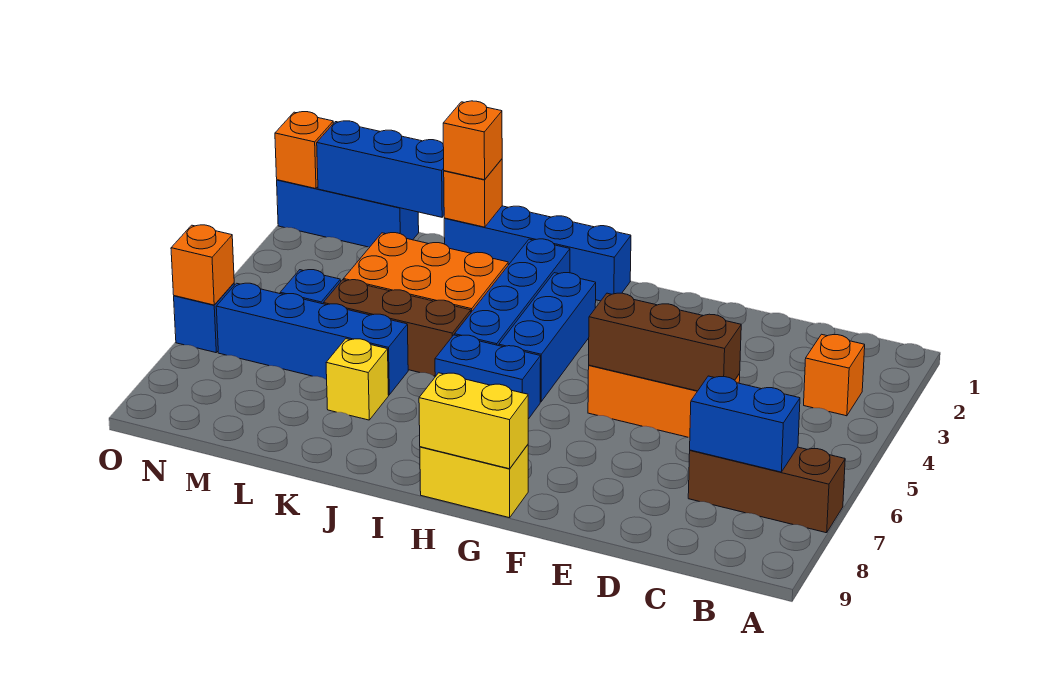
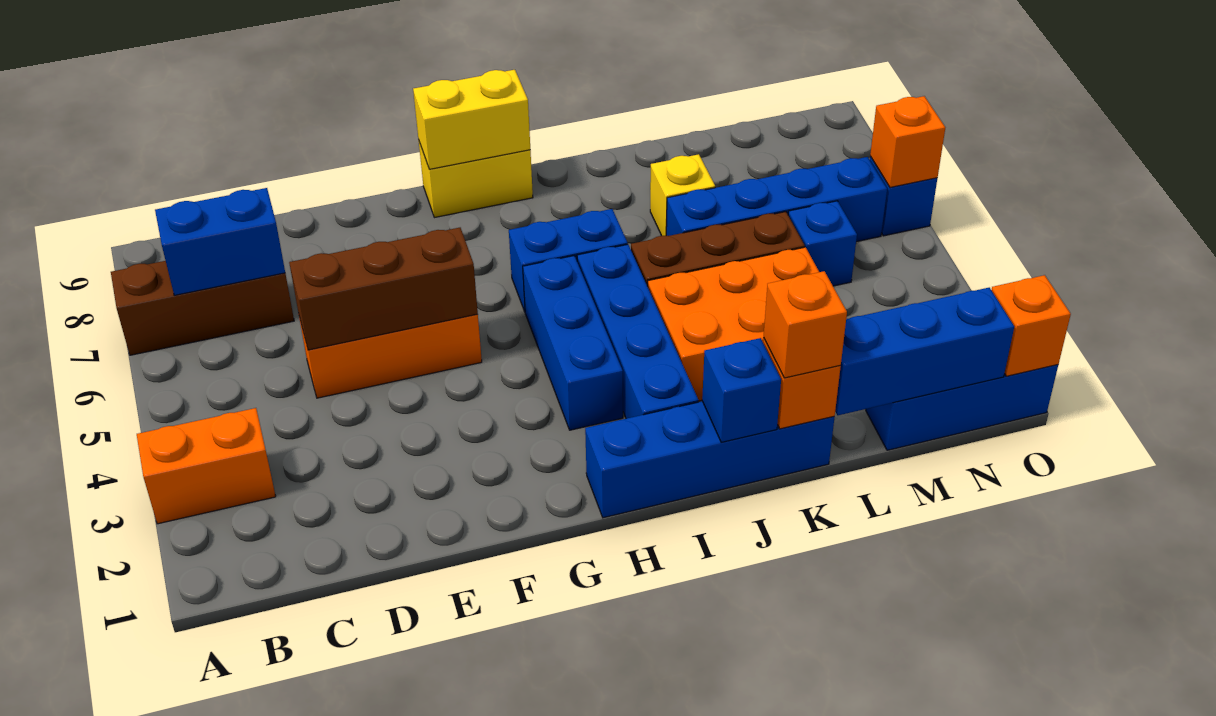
orange brick B3 level 1 -> orange brick A3:B3 level 1
none -> blue brick J1 level 2

